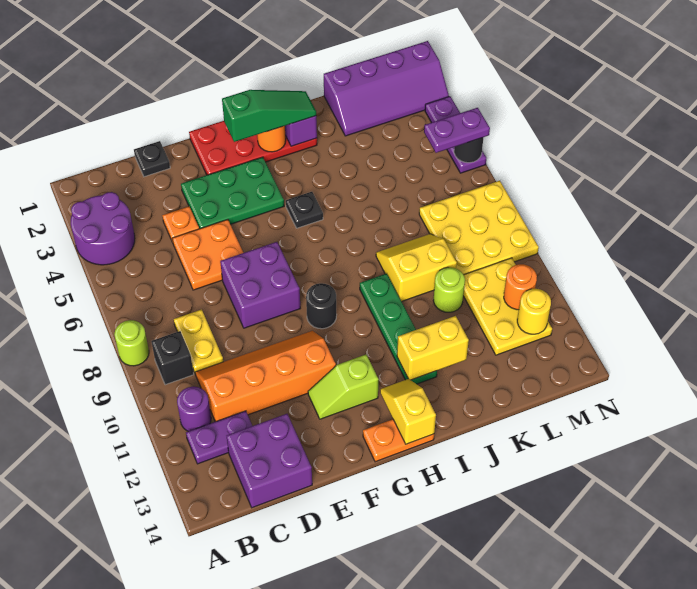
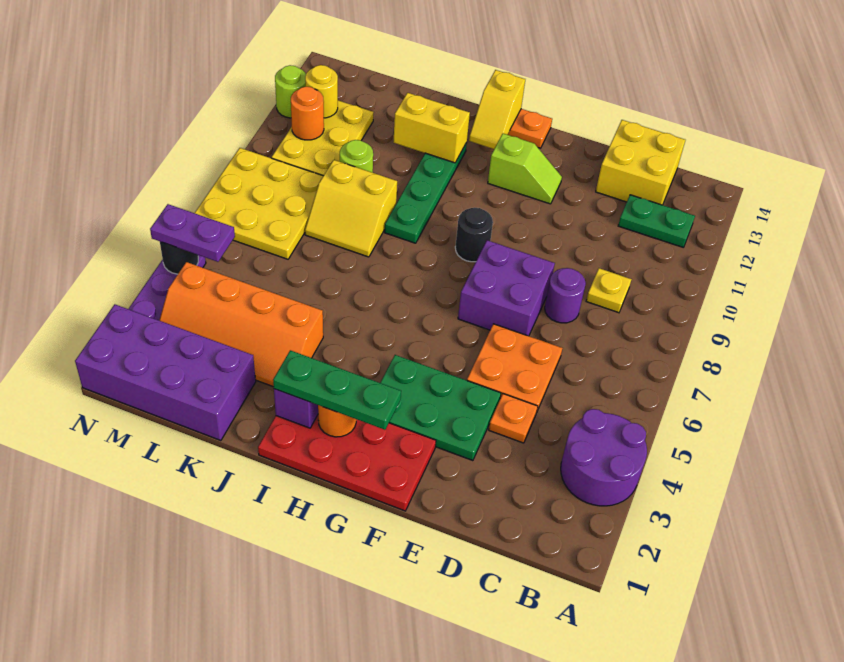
lime round brick A8 level 1 -> lime round brick N12 level 1
black brick B9 level 1 -> none
purple round brick B11 level 1 -> purple round brick D8 level 1
purple plate B12:C12 level 1 -> green plate B12:C12 level 1
yellow plate C8:C9 level 1 -> yellow plate C9 level 1
orange slope C10:F11 level 1 top 11 -> orange slope J3:M4 level 1 top 4
purple brick C13:D14 level 1 -> yellow brick C13:D14 level 1
black plate D1 level 1 -> none
green slope G2:I2 level 3 top G -> green plate G2:I2 level 3
black plate H5 level 1 -> none
purple slope K1:N2 level 1 top 1 -> purple brick K1:N2 level 1

